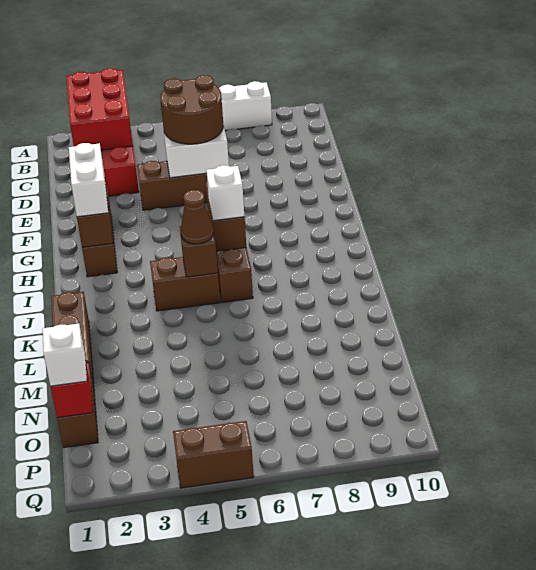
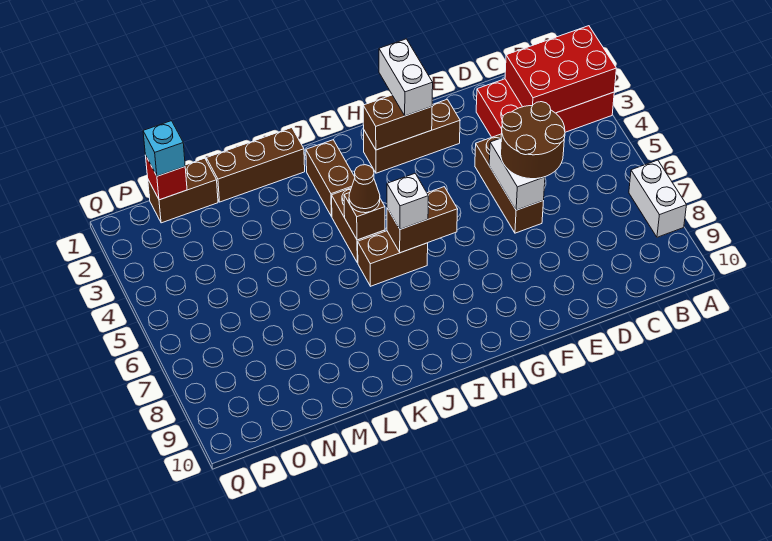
white brick G2:H2 level 3 -> white brick G1:G2 level 3
white brick O1 level 3 -> cyan brick O1 level 3
brown brick Q4:Q5 level 1 -> brown brick J2:J3 level 1

